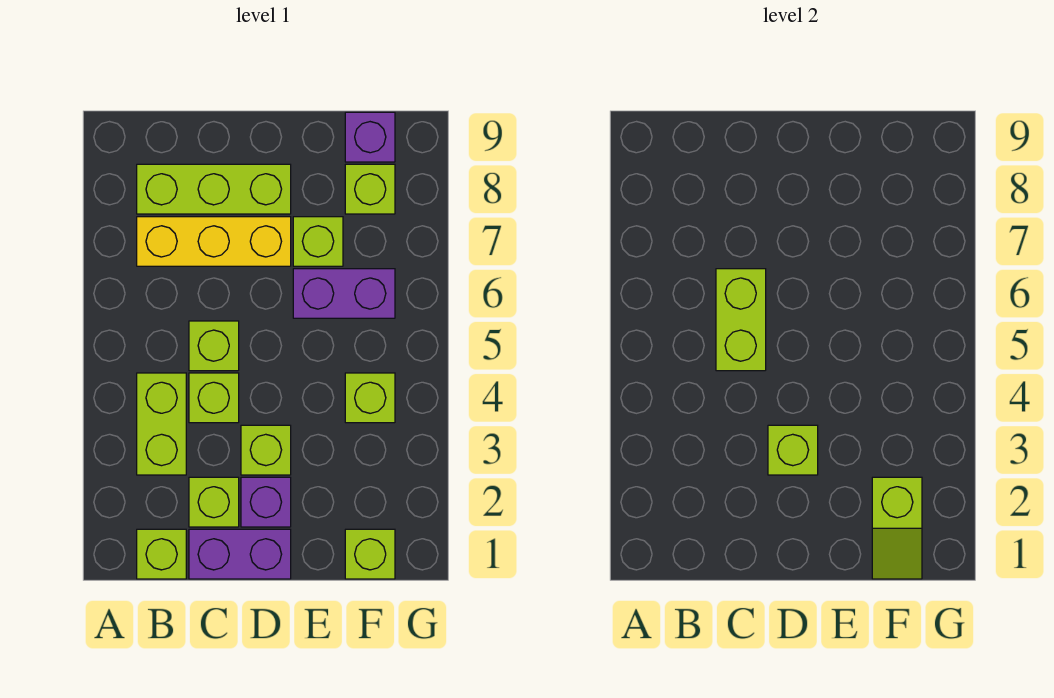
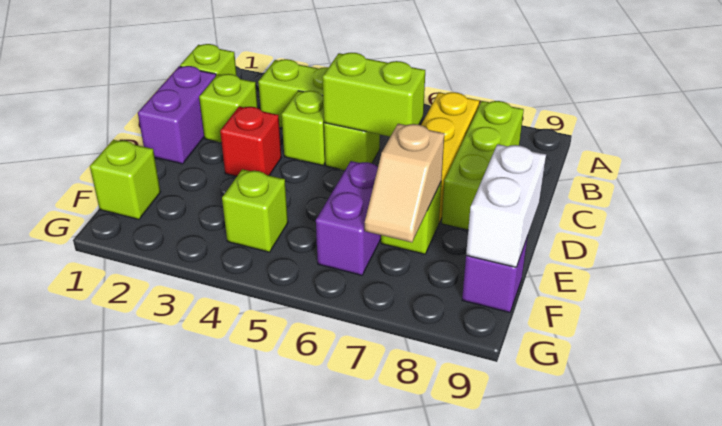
purple brick D2 level 1 -> none
lime brick D3 level 1 -> red brick D3 level 1
lime brick D3 level 2 -> none
none -> tan slope E7:F7 level 2 top E
none -> white brick E9:F9 level 2
lime slope F1:F2 level 2 top 2 -> none
lime brick F8 level 1 -> none

